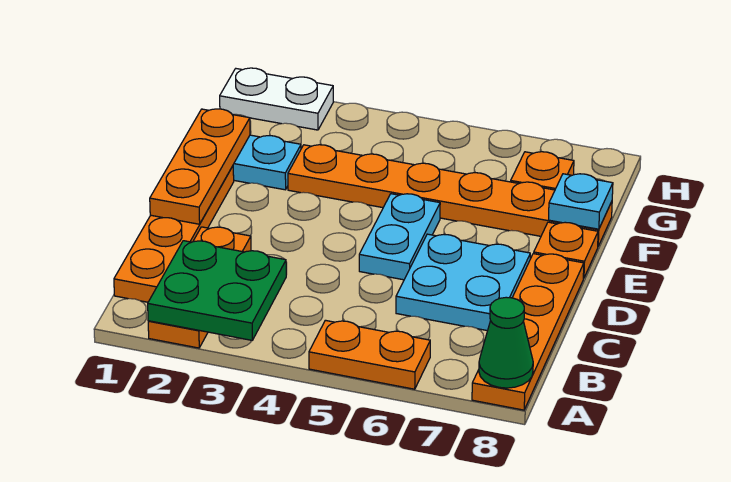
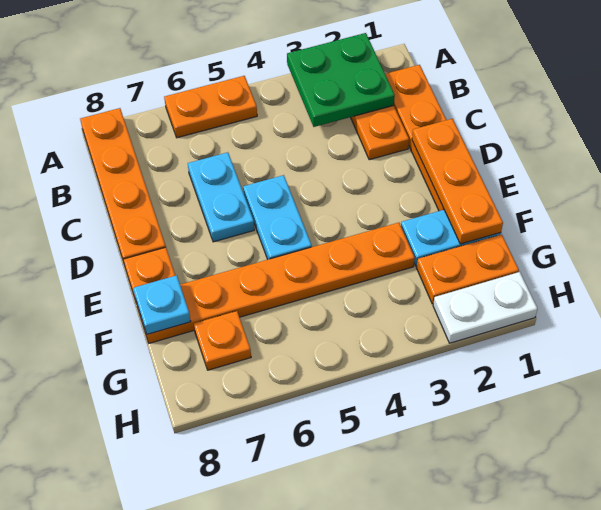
green cone A8 level 2 -> none
cyan plate C6:D7 level 1 -> cyan plate C6:D6 level 1
none -> orange plate G1:G2 level 1

